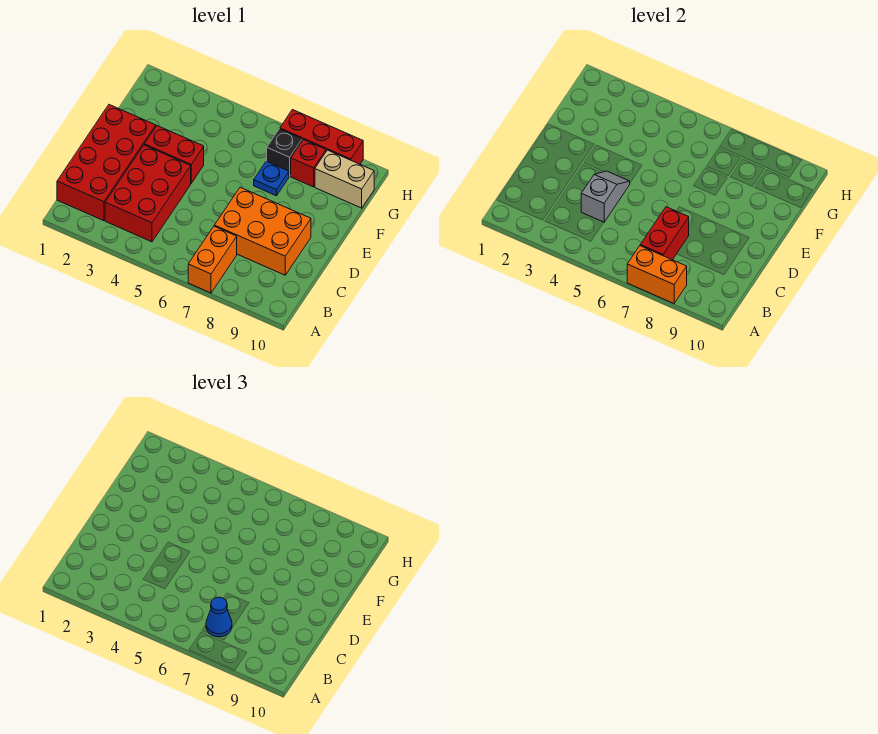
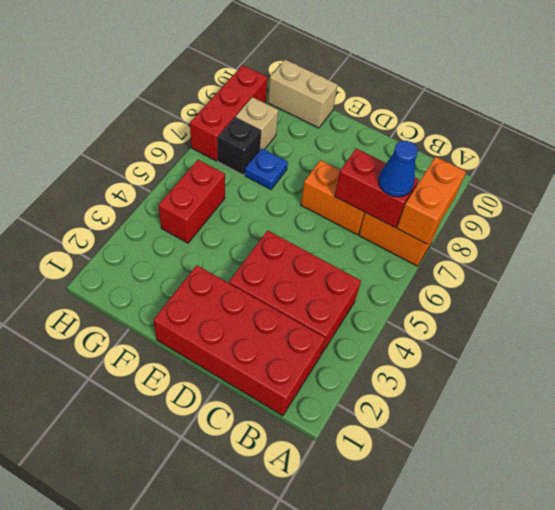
grey slope C4:D4 level 2 top C -> none
orange brick C7:D9 level 1 -> orange brick C7:D7 level 1
red brick E3:E4 level 1 -> red brick G4:G5 level 1
red brick G8 level 1 -> tan brick G8 level 1
tan brick G9:G10 level 1 -> tan brick F10:G10 level 1

